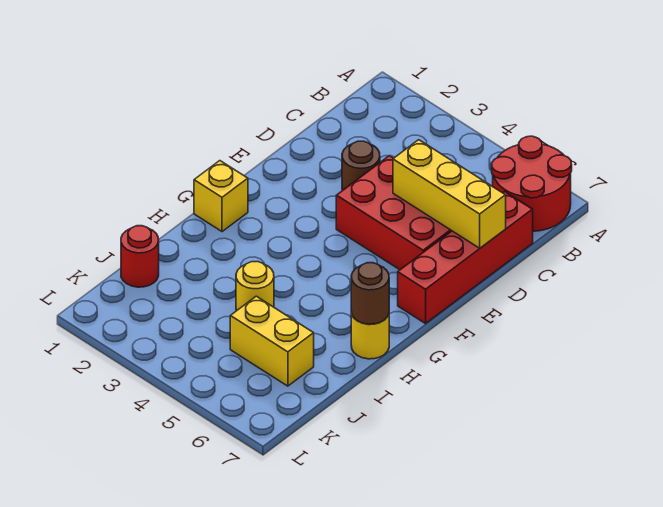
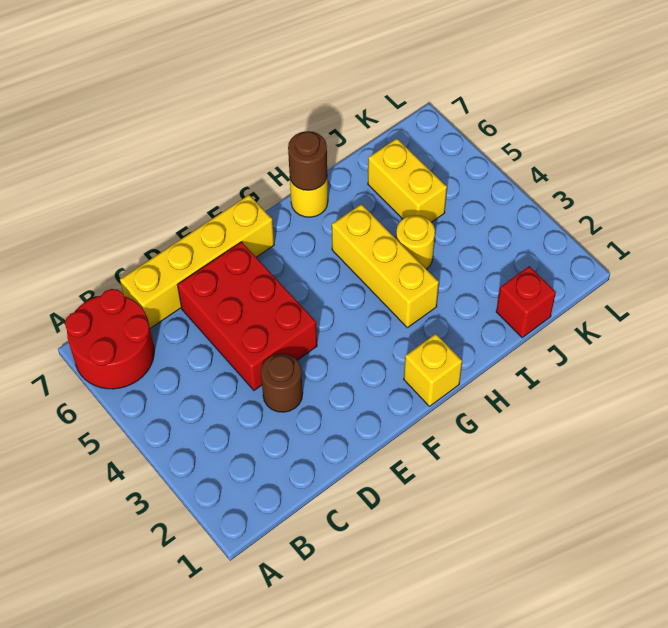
red brick C7:F7 level 1 -> yellow brick C7:F7 level 1
yellow brick D5:D7 level 2 -> yellow brick H3:H5 level 1
red round brick J1 level 1 -> red brick J1 level 1

